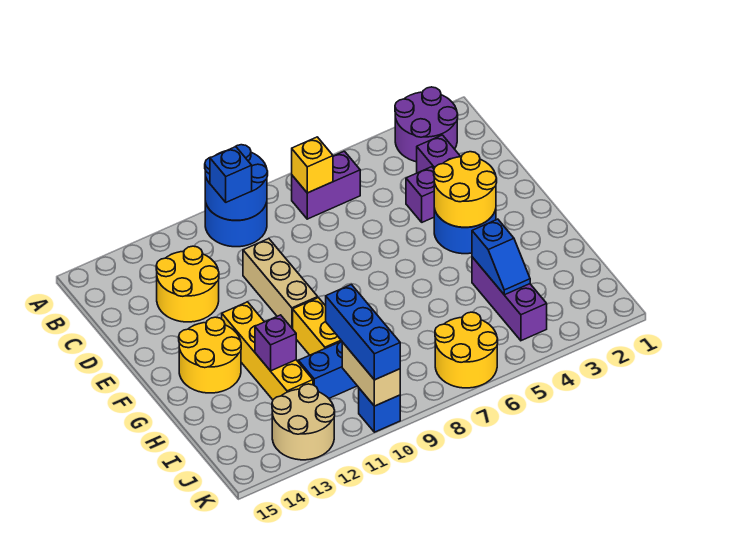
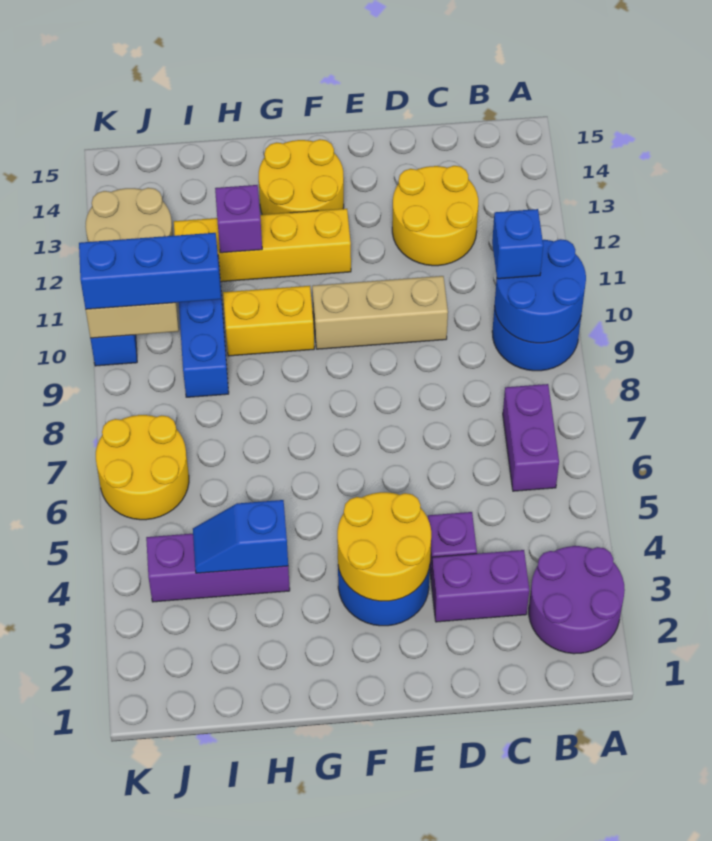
yellow brick B7 level 2 -> none

